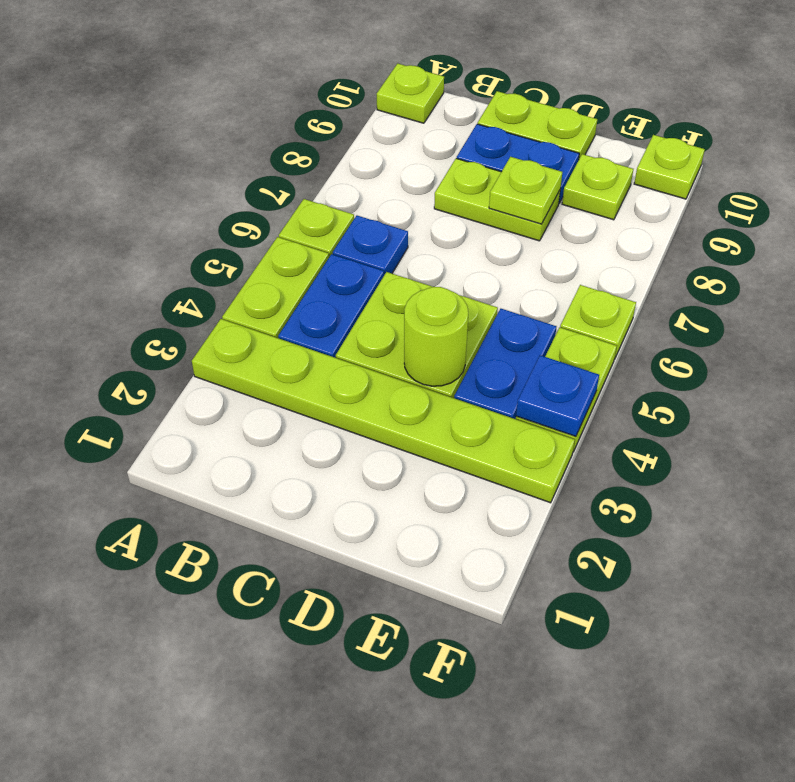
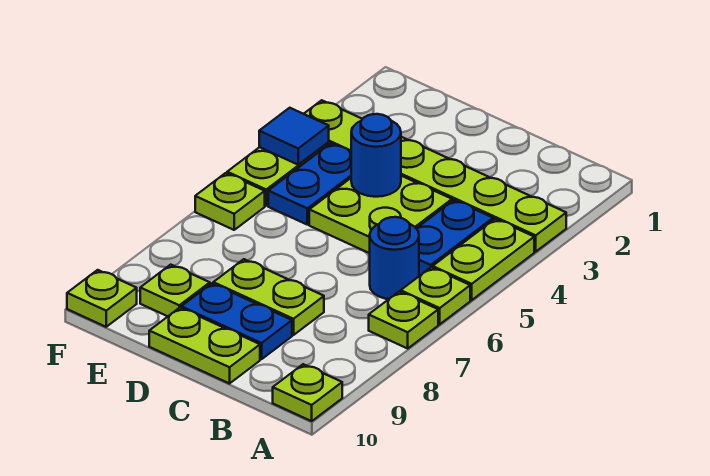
blue plate B6 level 1 -> blue round brick B6 level 1
lime round brick D4 level 2 -> blue round brick D4 level 2
lime plate D8 level 2 -> lime plate A7 level 1
blue plate F4 level 2 -> blue tile F4 level 2

